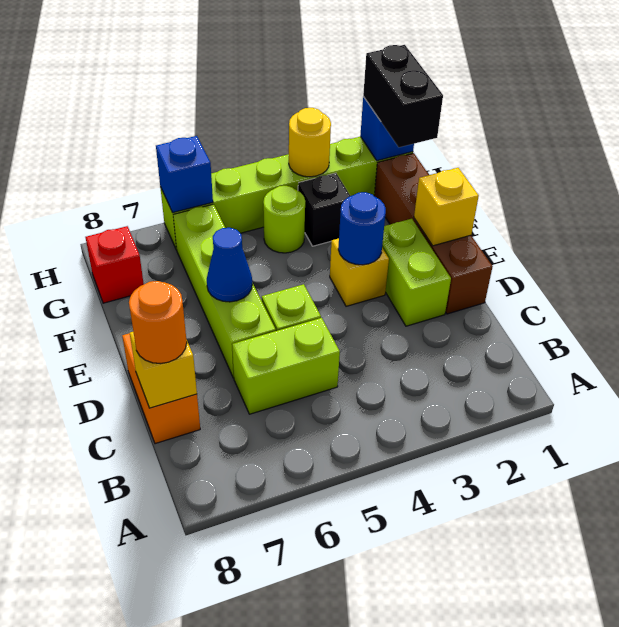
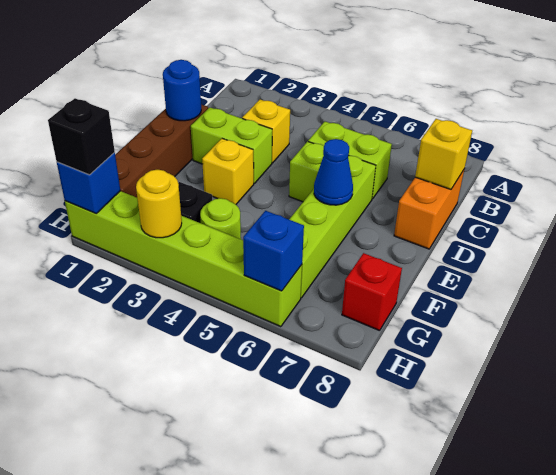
orange round brick C8 level 3 -> none
lime brick D2:E2 level 1 -> lime brick D2:D3 level 1
yellow brick E1 level 2 -> yellow brick C3 level 1
blue round brick E3 level 2 -> blue round brick D1 level 2
black brick G1:H1 level 3 -> black brick H1 level 3

